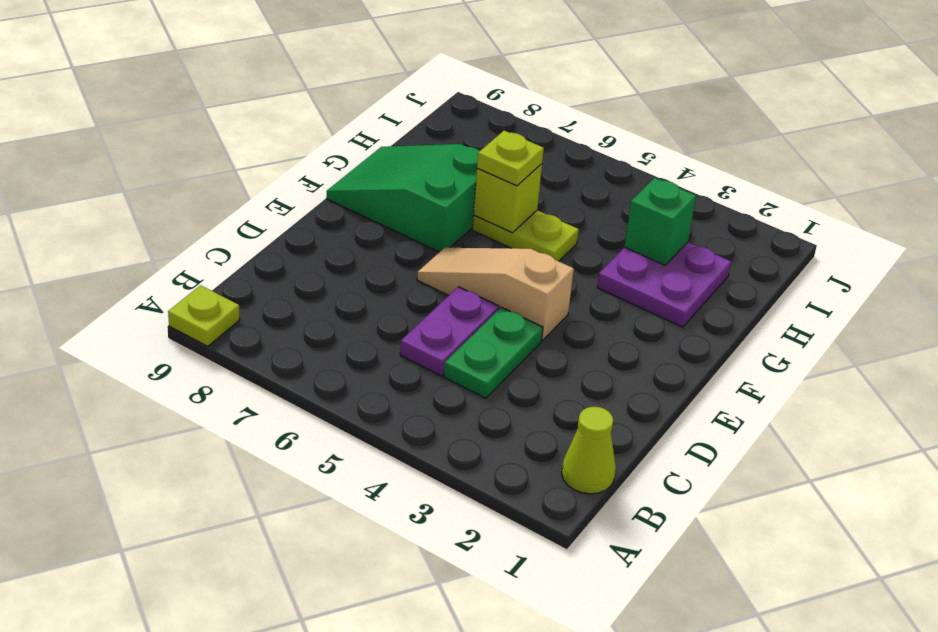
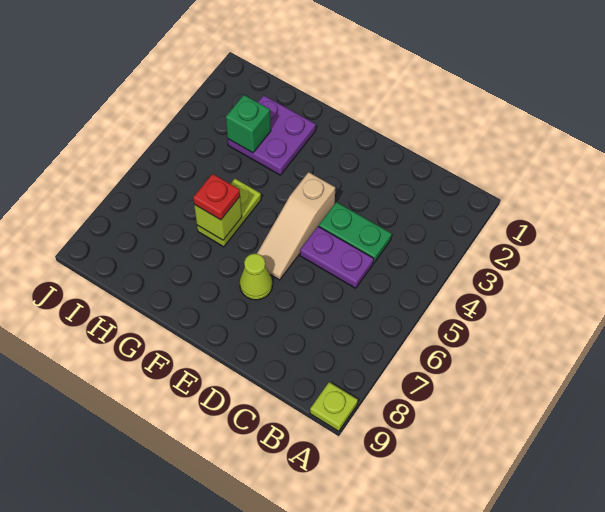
lime cone B1 level 1 -> lime cone E7 level 1
green slope F7:G9 level 1 top 7 -> none
lime plate G6 level 3 -> red plate G6 level 3

